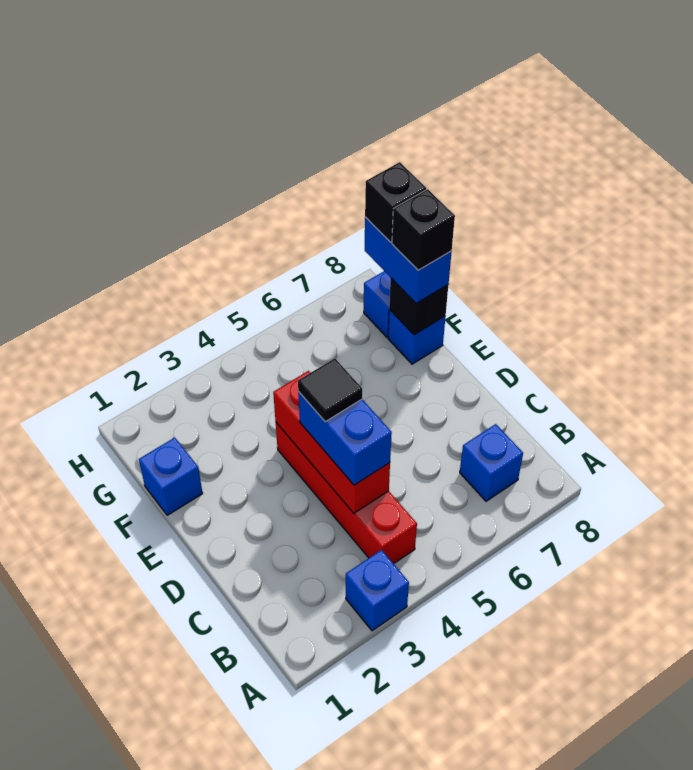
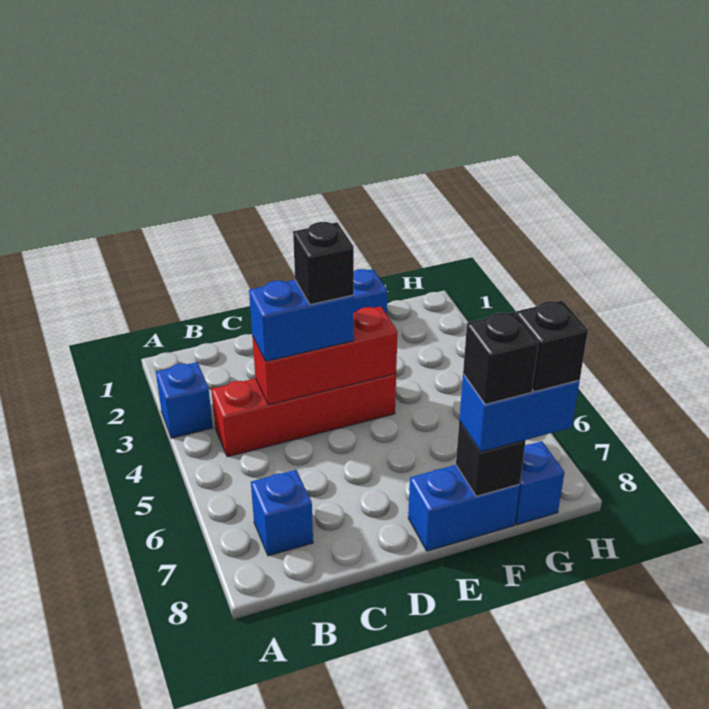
black tile D4 level 4 -> black brick D4 level 4
blue brick F8 level 1 -> blue brick E8:F8 level 1

